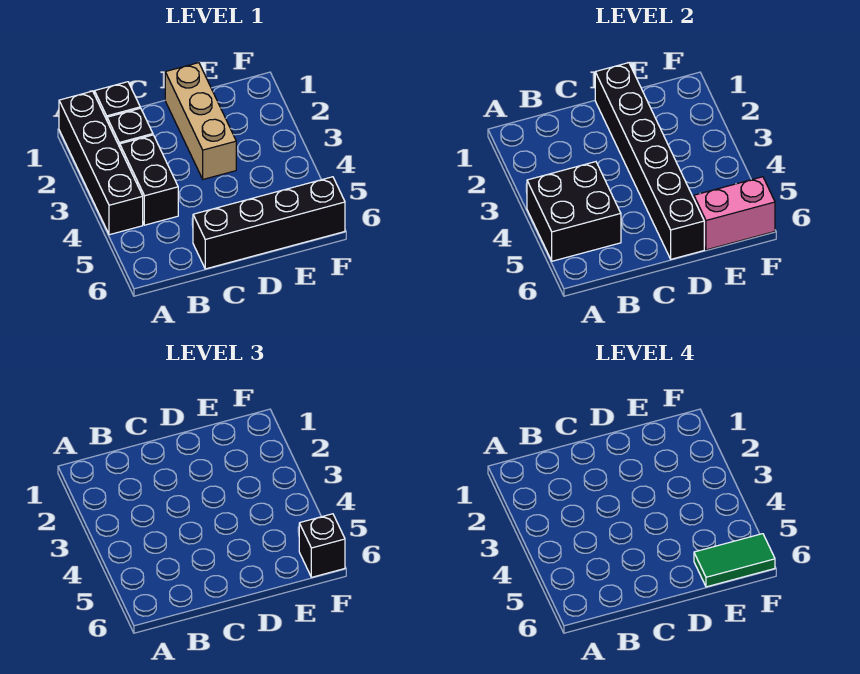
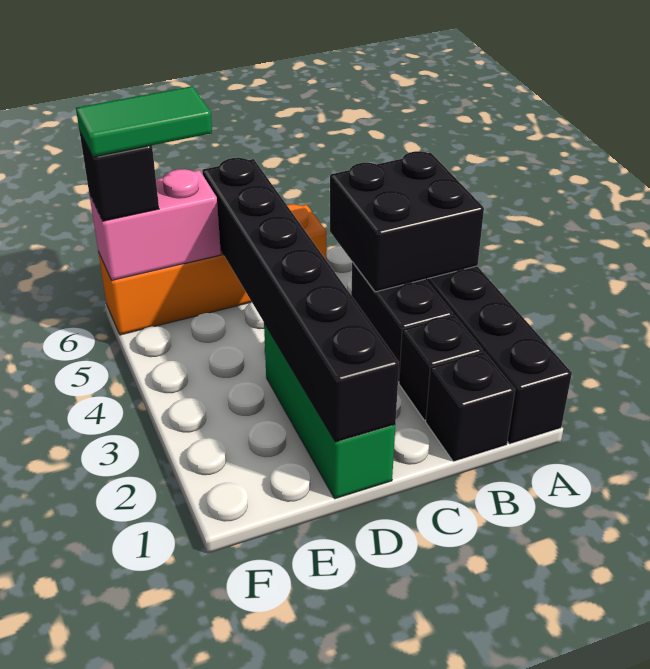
black brick C6:F6 level 1 -> orange brick C6:F6 level 1
tan brick D1:D3 level 1 -> green brick D1:D3 level 1

